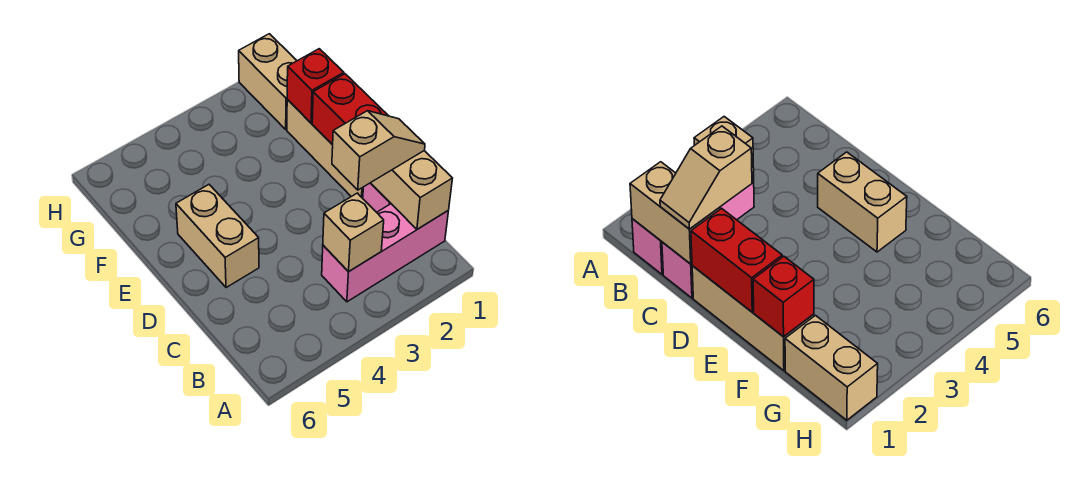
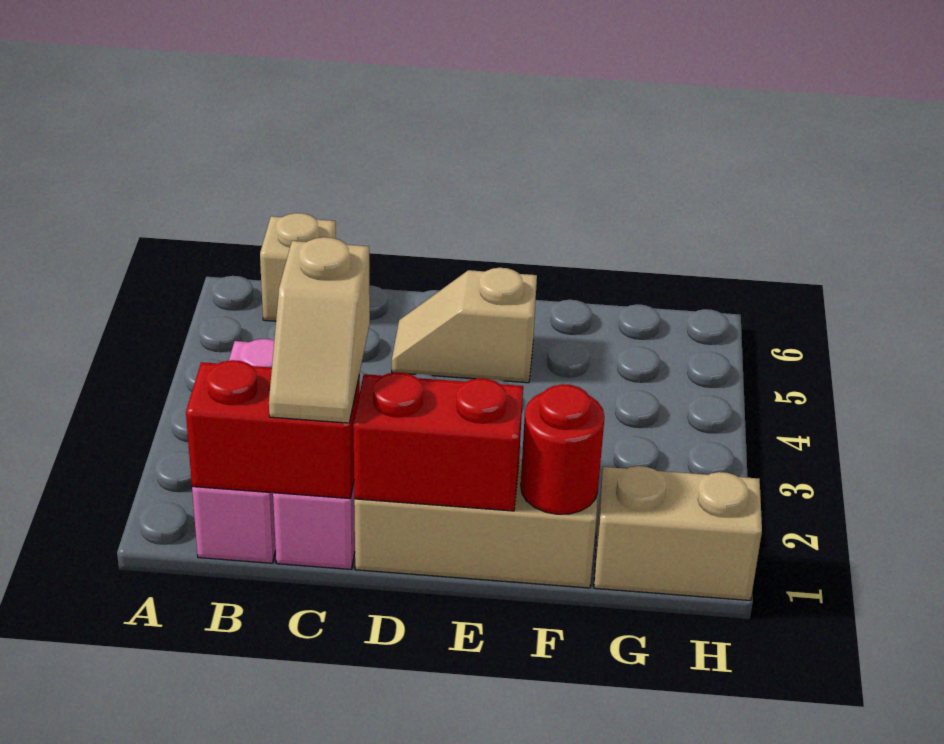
tan brick B1:C1 level 2 -> red brick B1:C1 level 2
tan brick B3 level 2 -> tan brick B6 level 1
tan brick D5:E5 level 1 -> tan slope D5:E5 level 1 top E
red brick F1 level 2 -> red round brick F1 level 2

